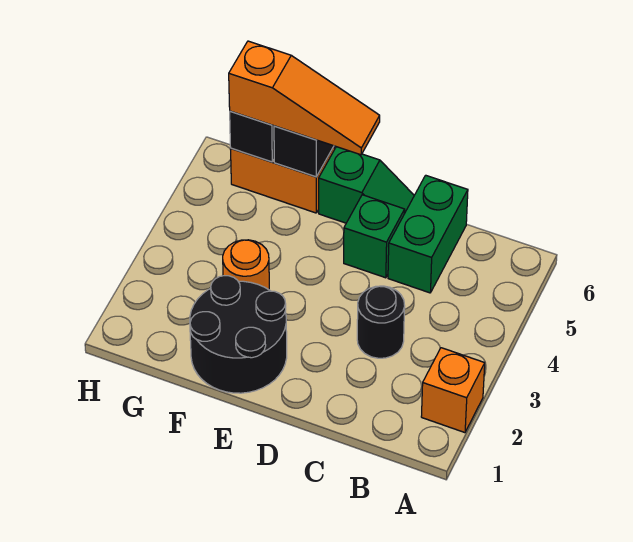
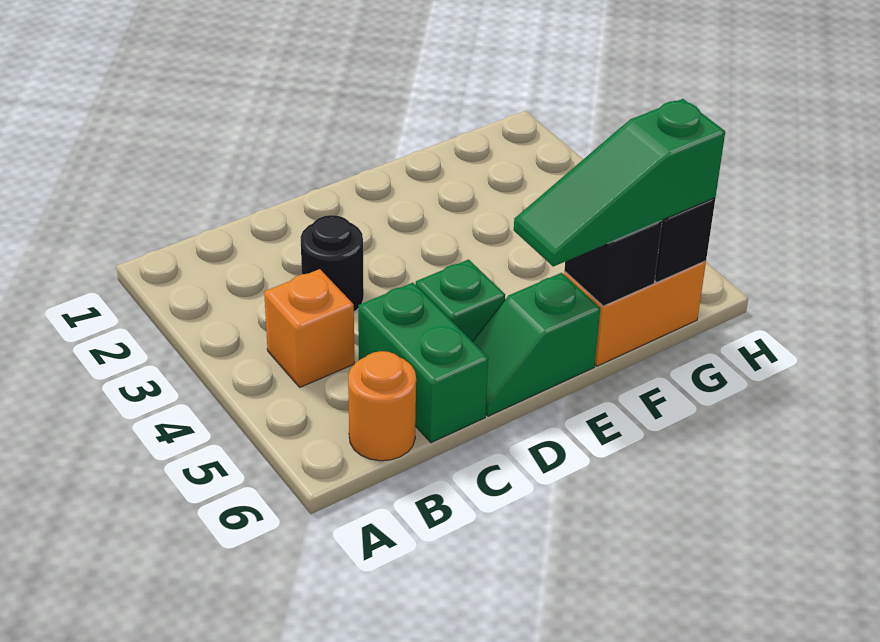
orange brick A2 level 1 -> orange brick B4 level 1
black round brick E1:F2 level 1 -> none
orange slope E6:G6 level 3 top G -> green slope E6:G6 level 3 top G
orange round brick F3 level 1 -> orange round brick B6 level 1

